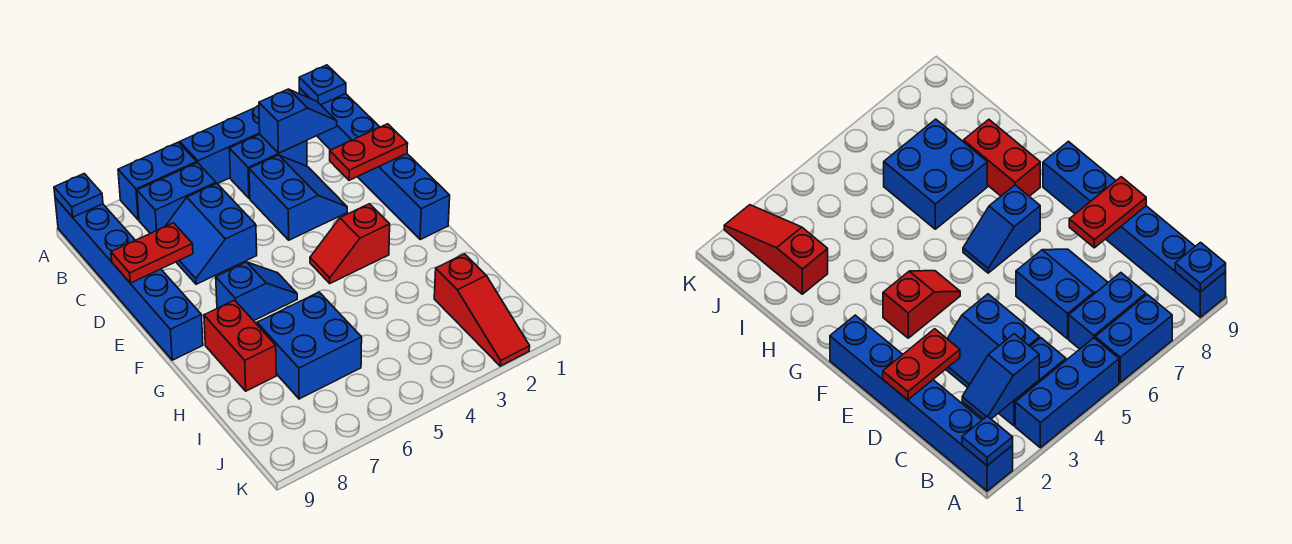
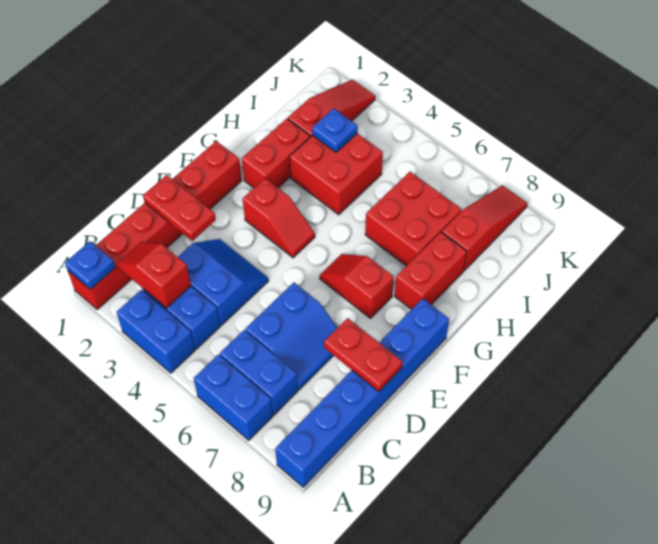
blue brick A1:F1 level 1 -> red brick A1:F1 level 1
blue brick A3:A5 level 1 -> blue brick A3:A4 level 1
blue plate A9 level 2 -> blue plate I3 level 2
blue slope B2:B3 level 2 top 3 -> red slope B2:B3 level 2 top 3
blue slope C3:D4 level 1 top 4 -> blue slope C3:D4 level 1 top C
blue slope F6:F7 level 1 top 7 -> red slope F6:F7 level 1 top 7
none -> red brick G2:H2 level 1
none -> red brick H3:I4 level 1
blue brick H6:I7 level 1 -> red brick H6:I7 level 1
none -> red slope I8:K8 level 1 top I

